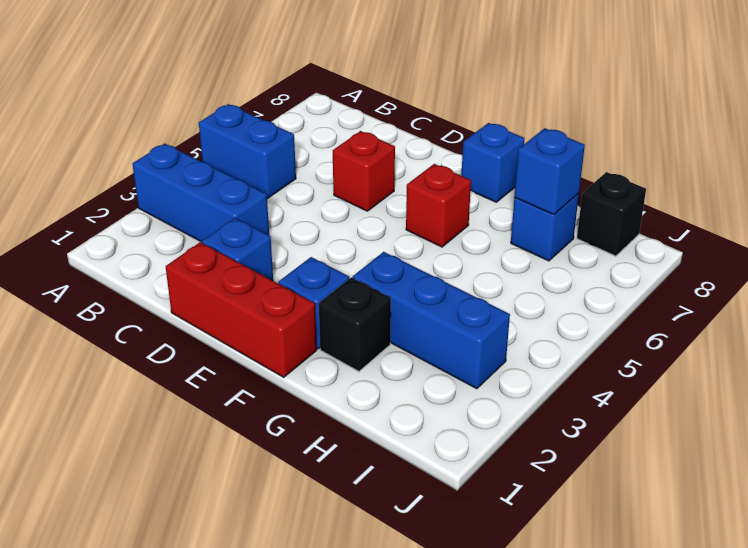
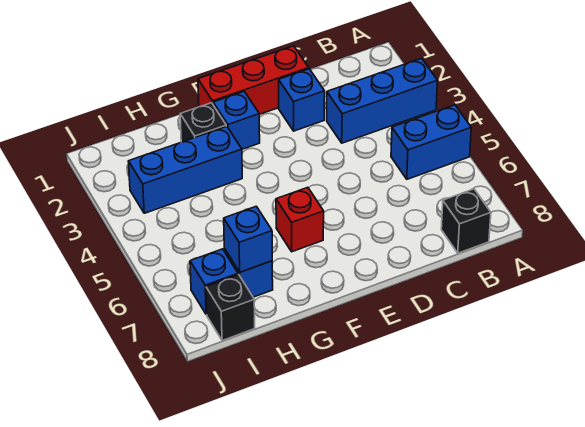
none -> black brick B8 level 1
red brick D6 level 1 -> none
blue brick F8 level 1 -> blue brick I7 level 1

